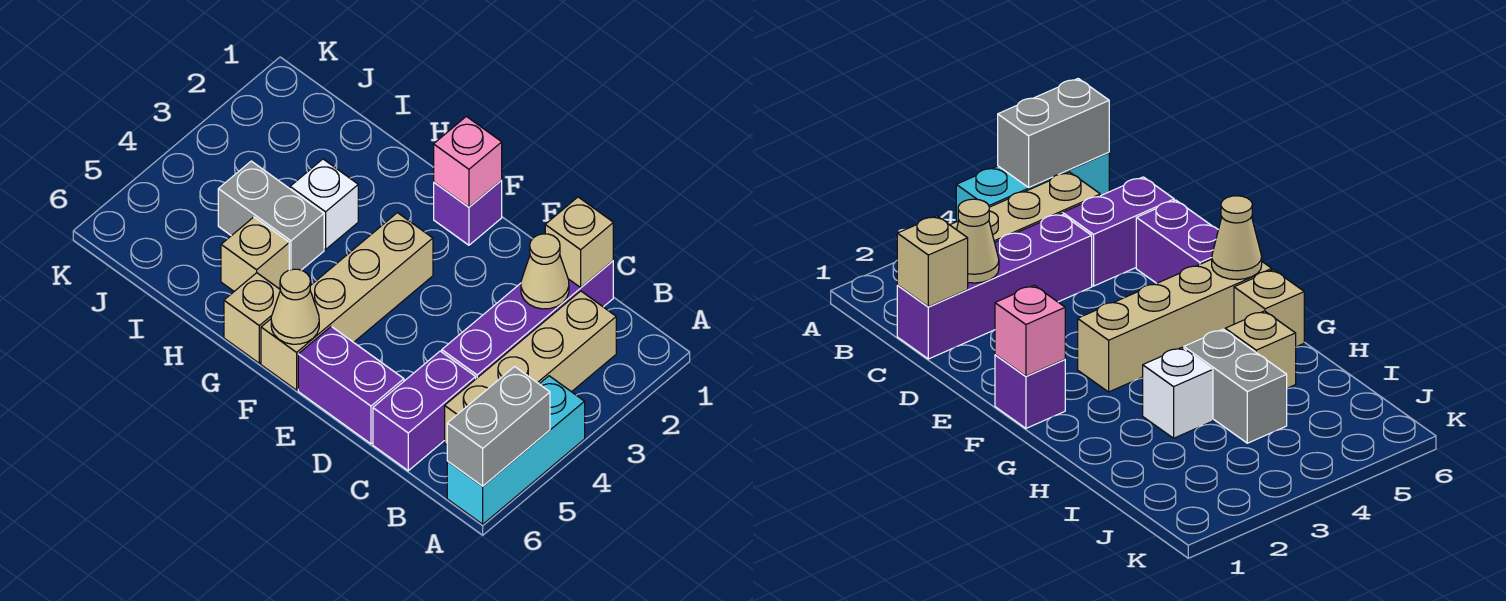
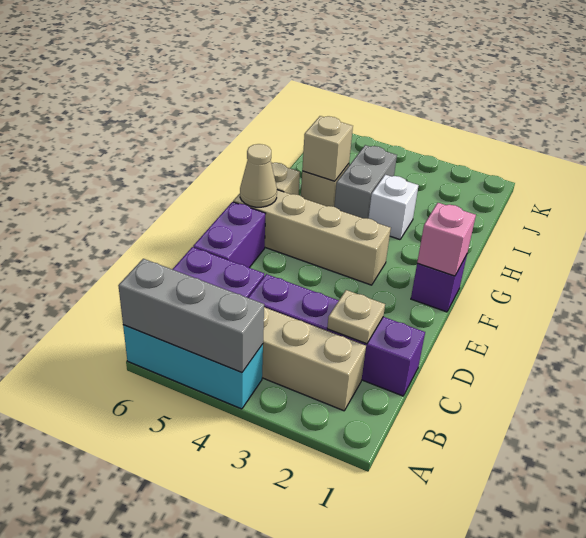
grey brick A5:A6 level 2 -> grey brick A4:A6 level 2
tan brick C1 level 2 -> tan brick H5 level 2
tan cone C2 level 2 -> tan plate C2 level 2

